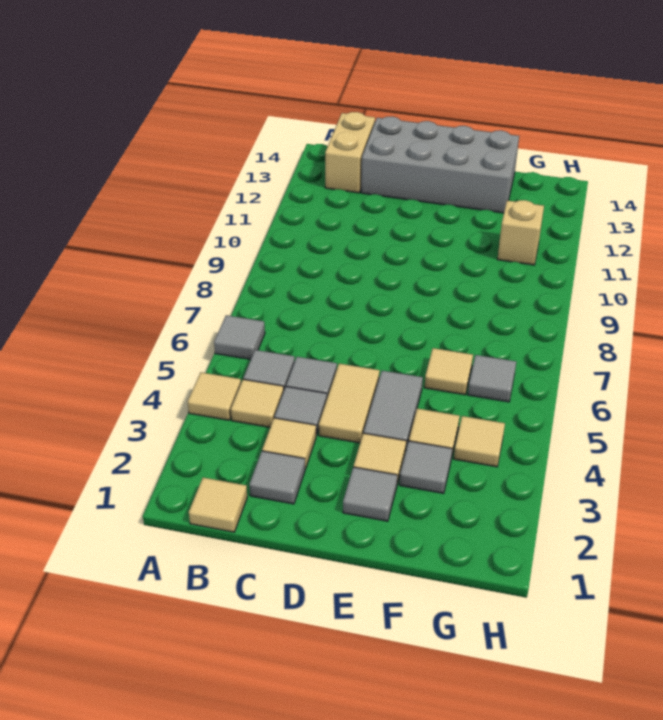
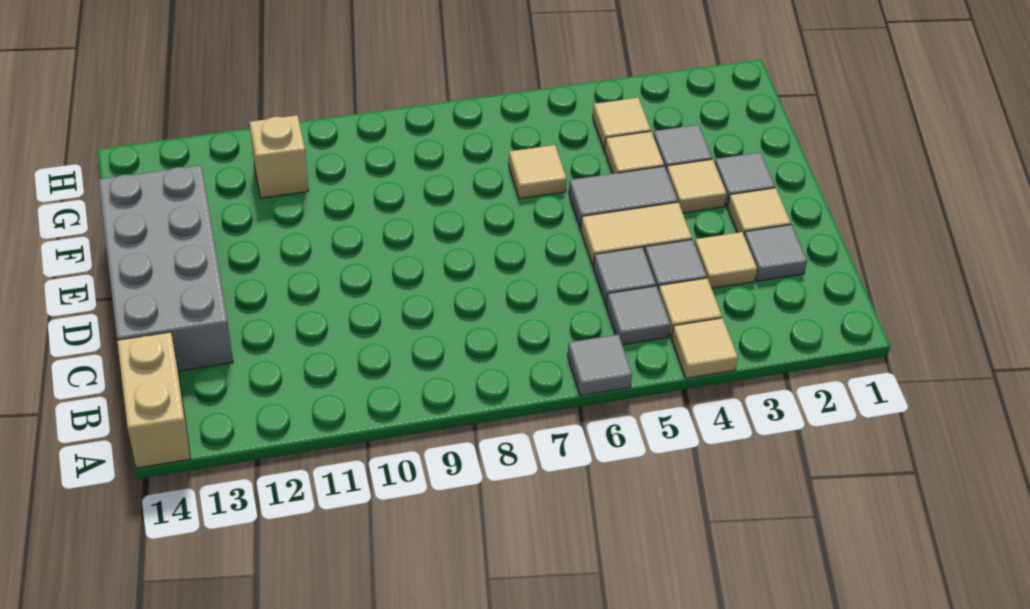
tan tile B1 level 1 -> tan tile D2 level 1
tan brick B13:B14 level 1 -> tan brick A14:B14 level 1
grey tile G6 level 1 -> none

